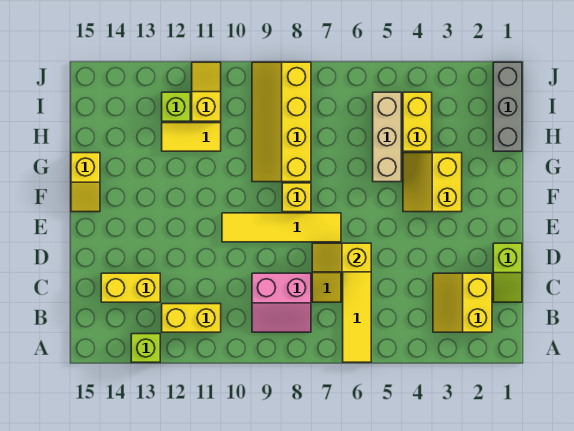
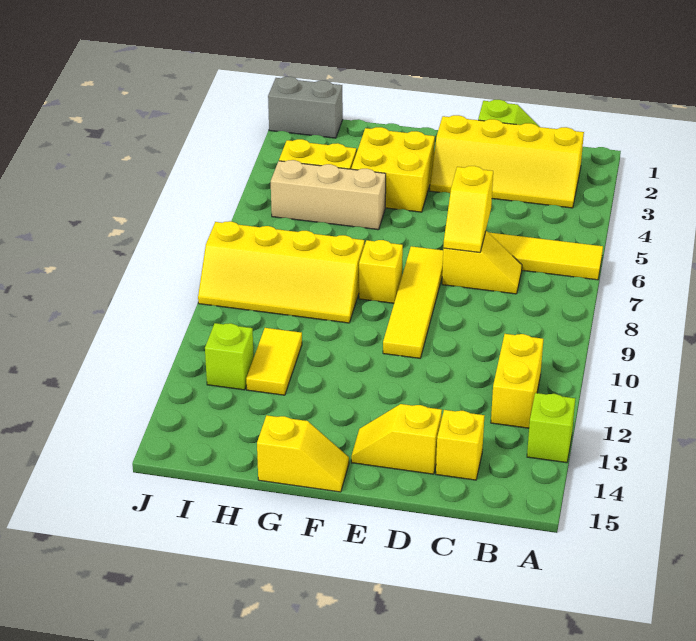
yellow slope B2:C3 level 1 top 2 -> yellow slope B2:E3 level 1 top 2
pink slope B8:C9 level 1 top C -> none
yellow brick C13:C14 level 1 -> yellow brick C14 level 1
yellow slope F3:G4 level 1 top 3 -> yellow brick F3:G4 level 1
grey brick H1:J1 level 1 -> grey brick I1:J1 level 1
yellow slope I11:J11 level 1 top I -> yellow slope D14:E14 level 1 top D

